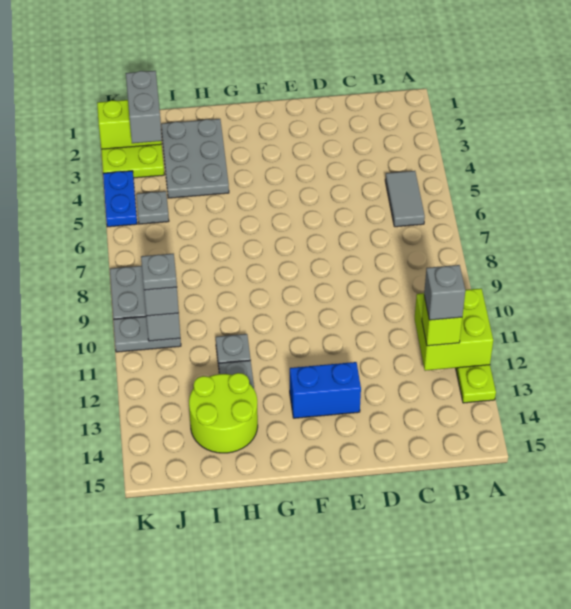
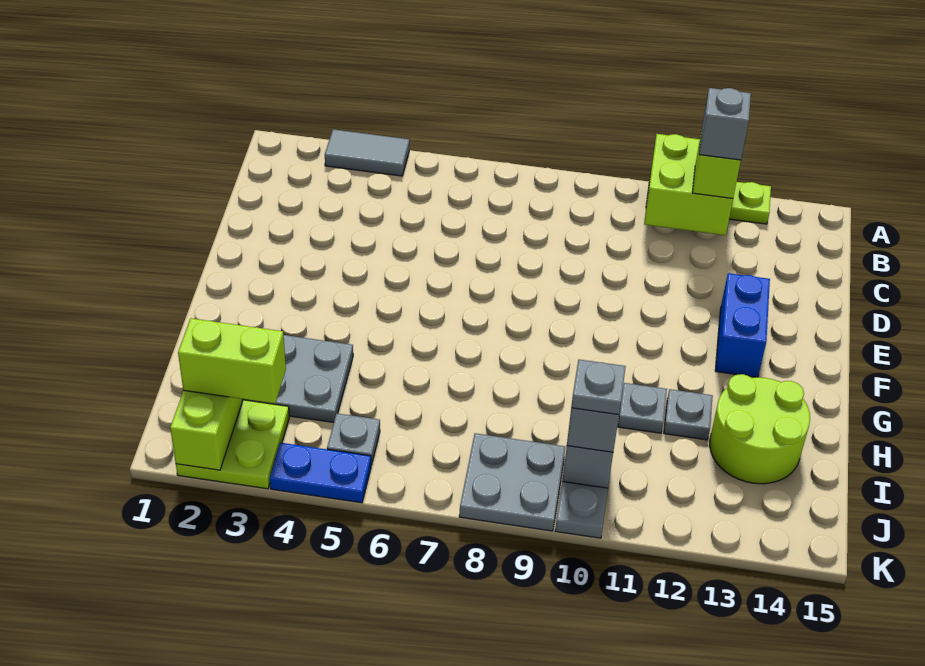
grey tile B5:B6 level 1 -> grey tile A3:A4 level 1
grey brick J2:J3 level 3 -> lime brick J2:J3 level 3

